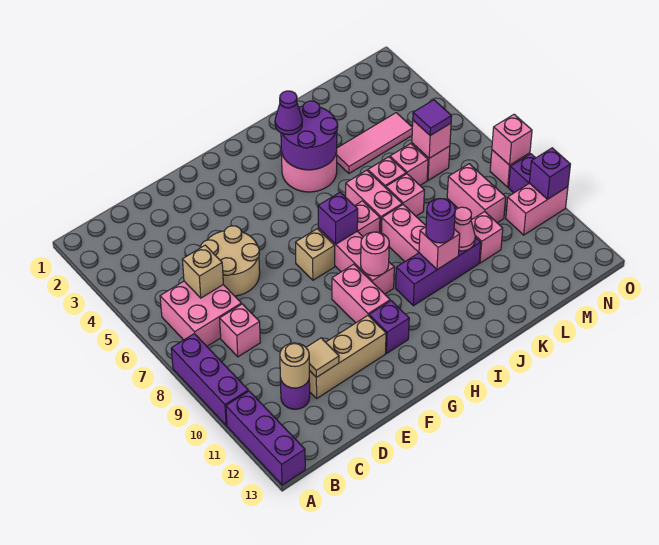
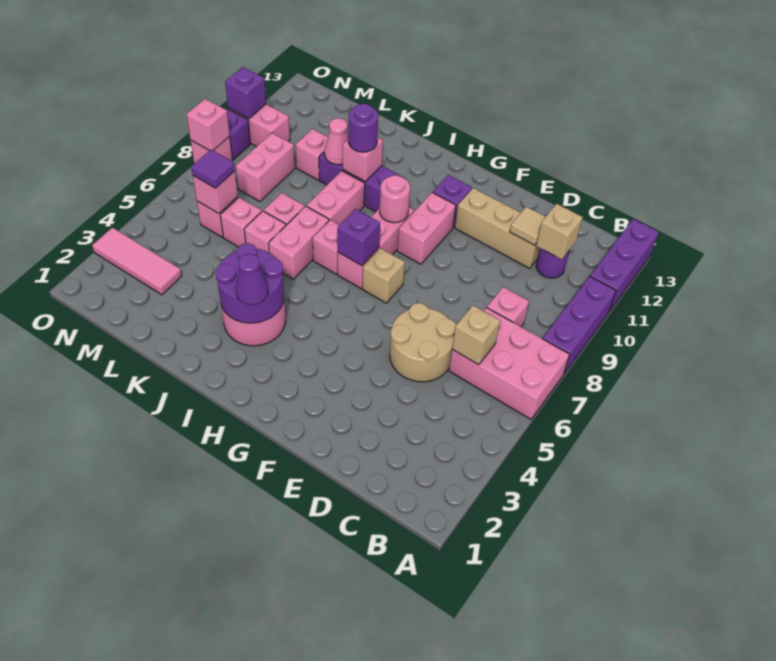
pink brick B6:C7 level 1 -> pink brick A6:C7 level 1
tan round brick C11 level 2 -> tan brick C11 level 2
pink tile K4:M4 level 1 -> pink tile M3:O3 level 1

